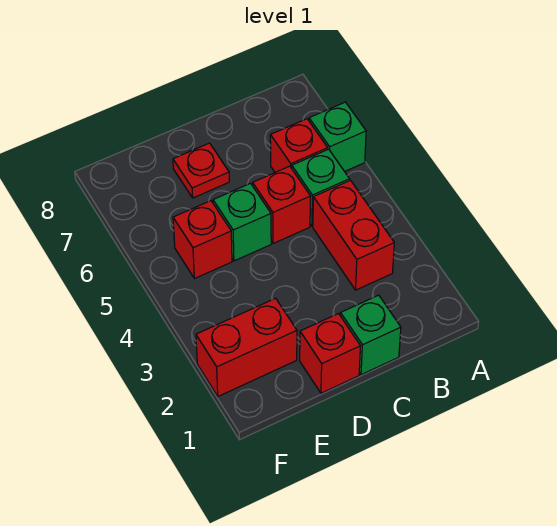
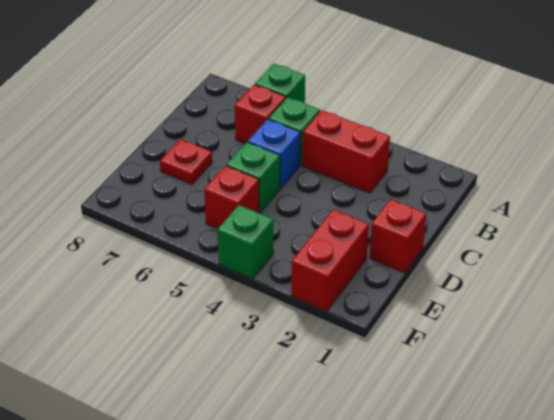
green brick C1 level 1 -> green brick F4 level 1
red brick C5 level 1 -> blue brick C5 level 1

